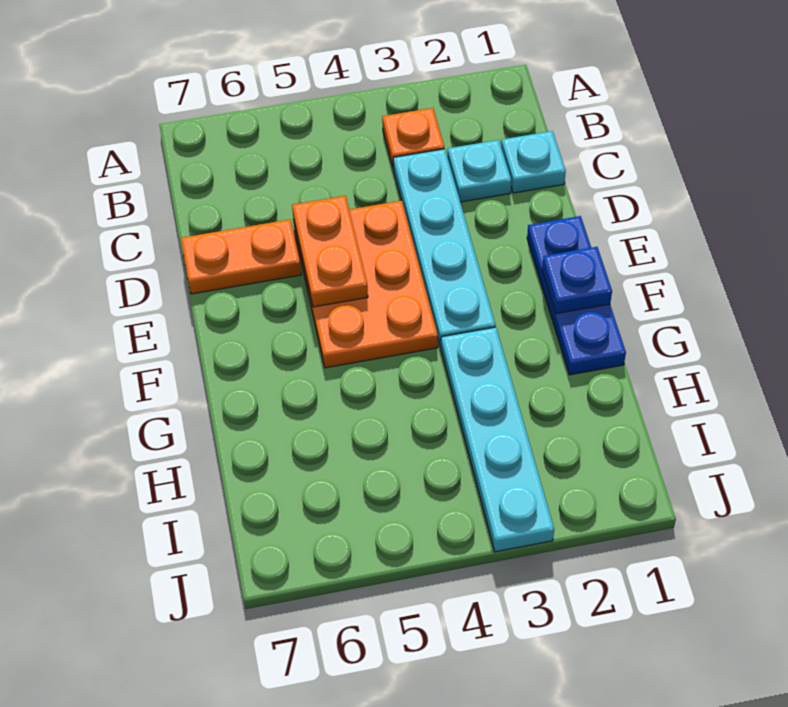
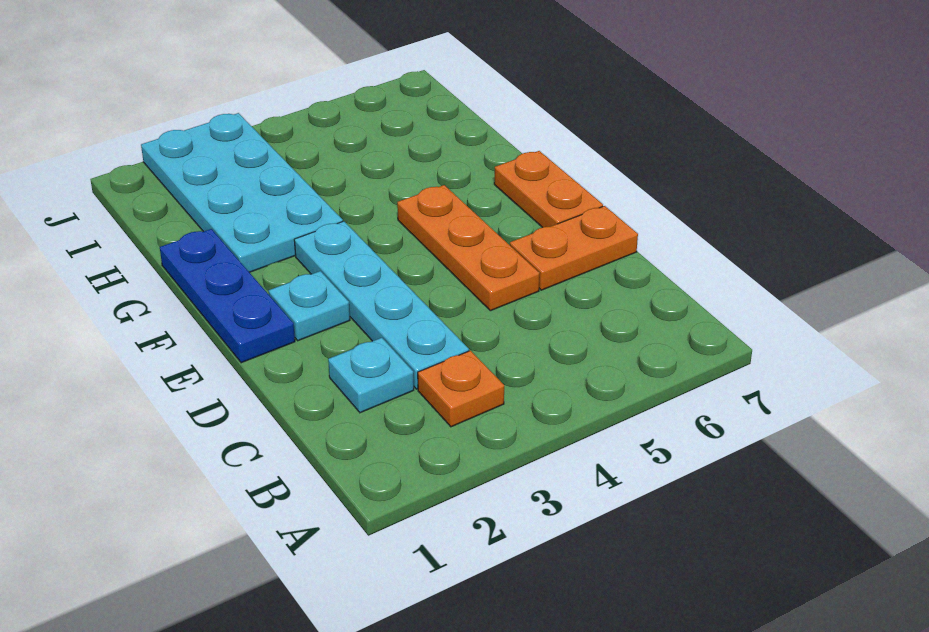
cyan plate C1 level 1 -> cyan plate E2 level 1
orange plate D4:F5 level 1 -> orange plate D5:F5 level 1
orange plate D5:E5 level 2 -> orange plate E7:F7 level 1
blue plate F1 level 2 -> none
cyan plate G3:J3 level 1 -> cyan plate G2:J3 level 1

